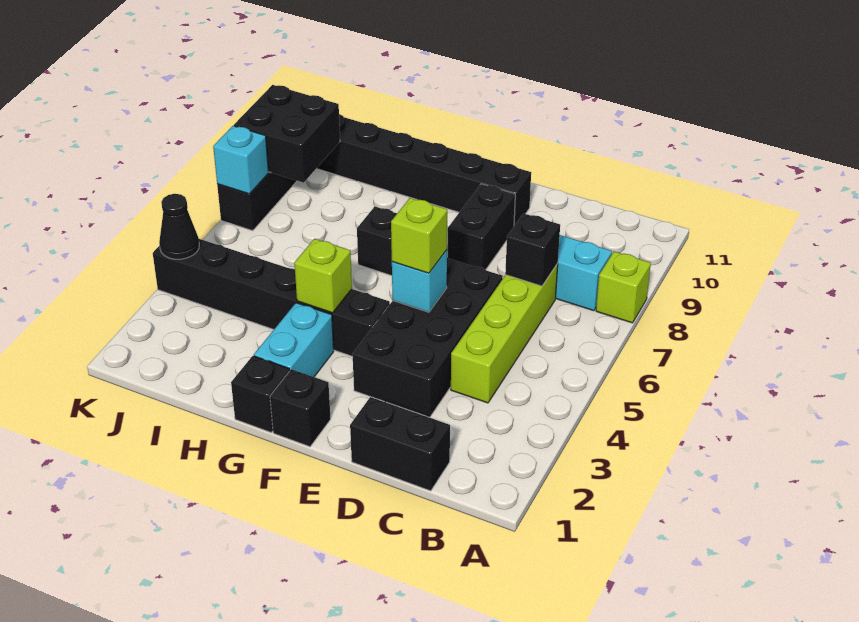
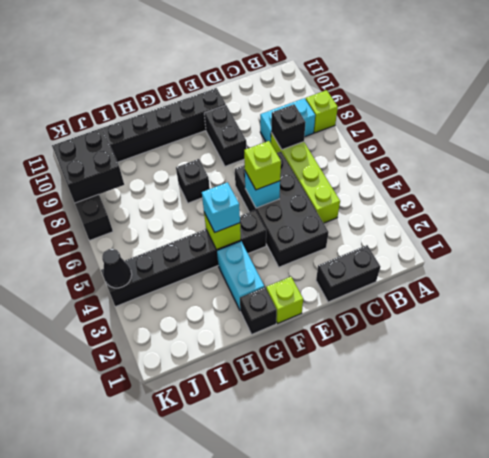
black brick F1 level 1 -> lime brick F1 level 1
cyan brick K7 level 2 -> cyan brick G4 level 3

